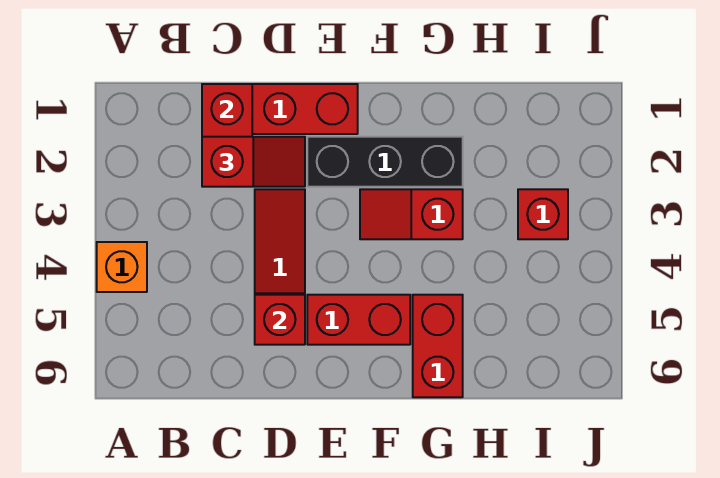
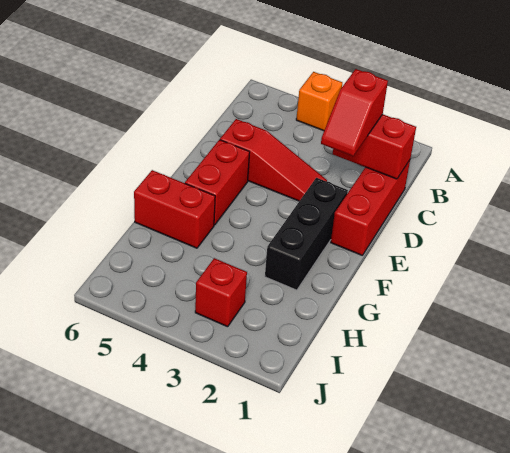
red brick D5 level 2 -> none
red slope F3:G3 level 1 top G -> none

